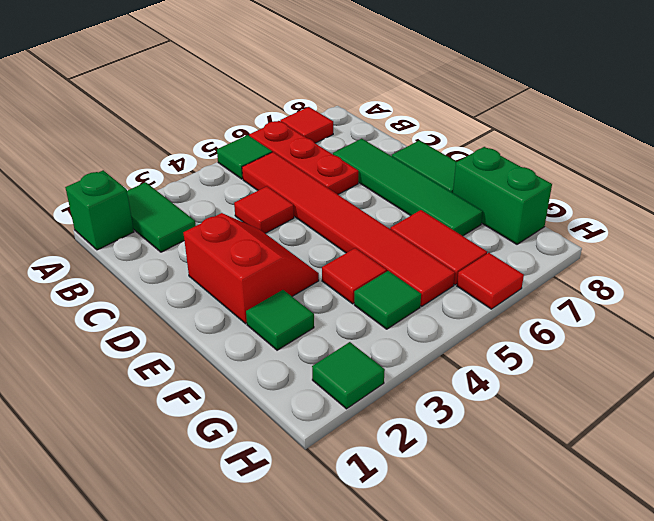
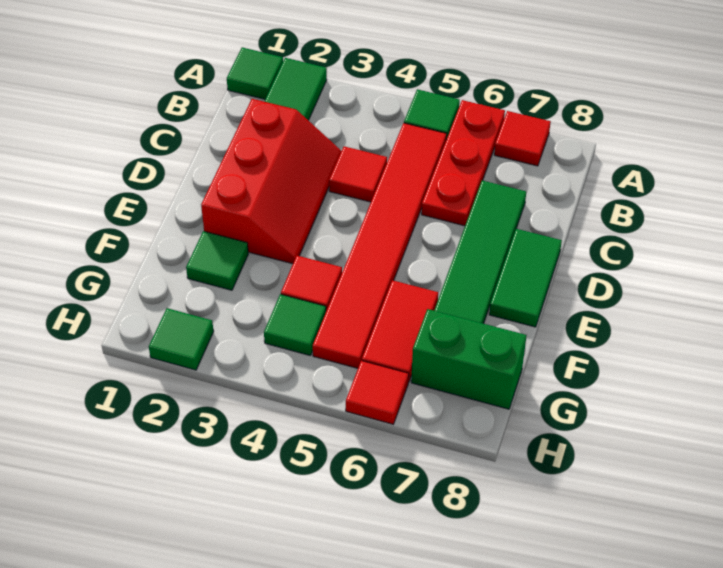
green brick A1 level 1 -> green tile A1 level 1
red slope D2:E3 level 1 top 2 -> red slope C2:E3 level 1 top 2
green brick F8:G8 level 1 -> green brick G7:G8 level 1

